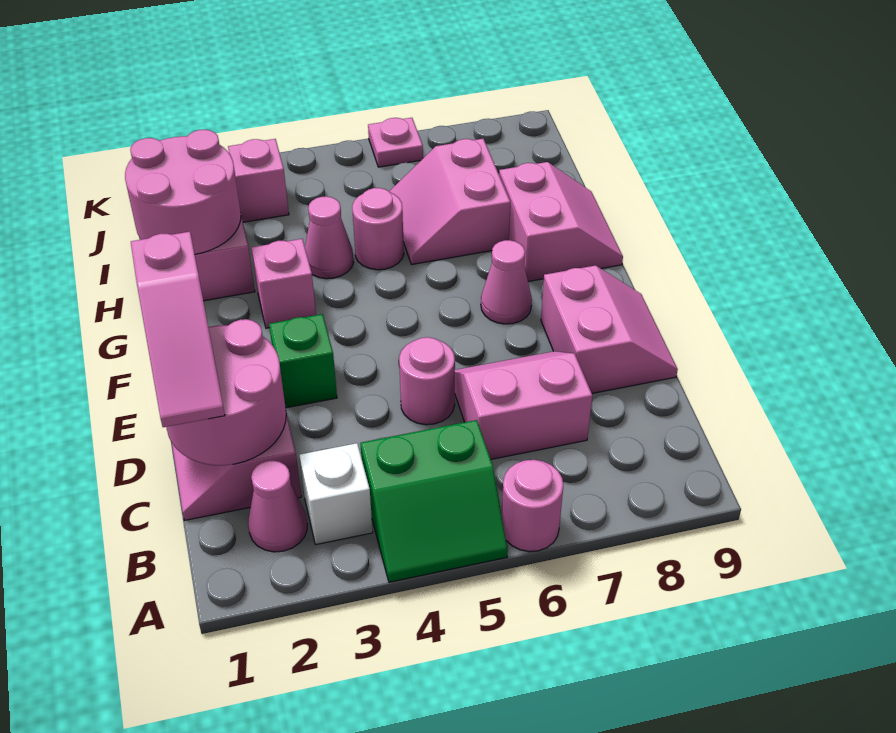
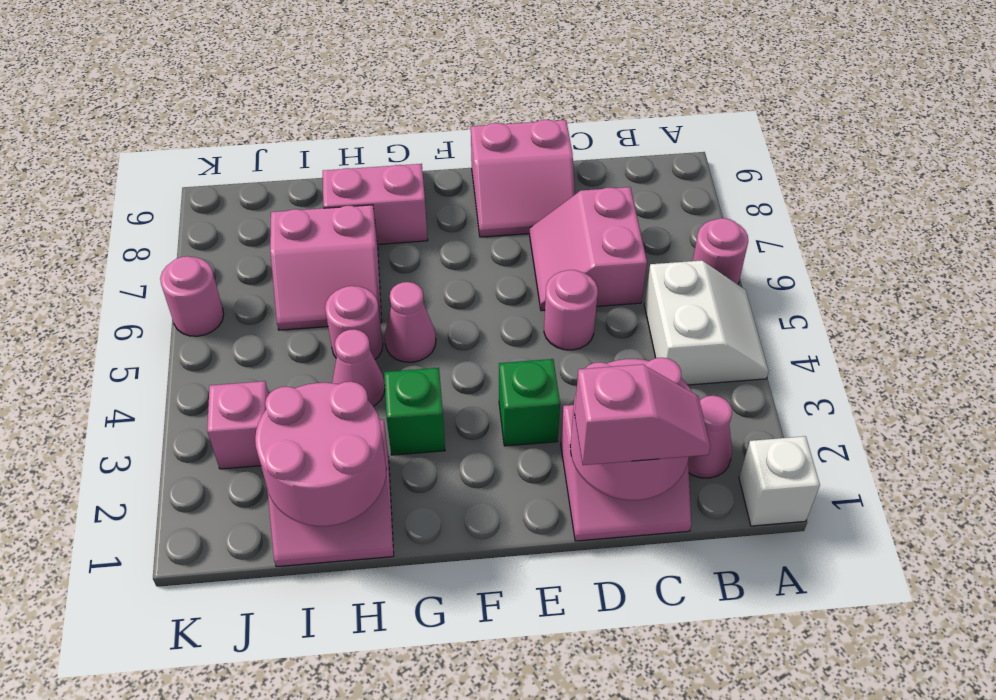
green slope A4:B5 level 1 top B -> white slope A4:B5 level 1 top B
white brick B3 level 1 -> white brick A1 level 1
pink slope C1:E1 level 3 top E -> pink slope C1:D1 level 3 top D
pink slope D8:E9 level 1 top 8 -> pink slope D8:E9 level 1 top 9
pink cone F7 level 1 -> pink cone G5 level 1
pink brick G3 level 1 -> green brick G3 level 1
pink plate K6 level 1 -> pink round brick K6 level 1

